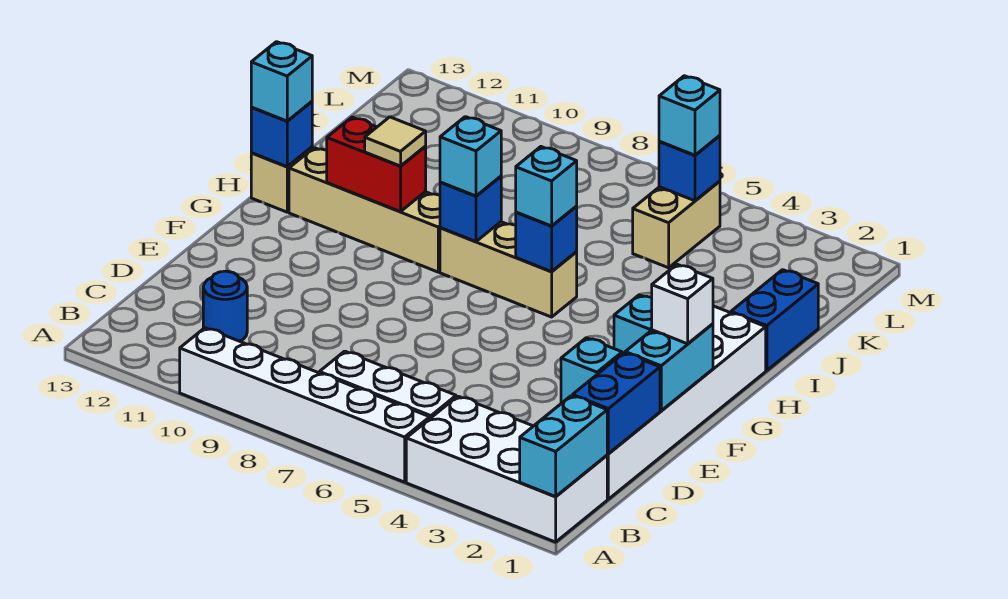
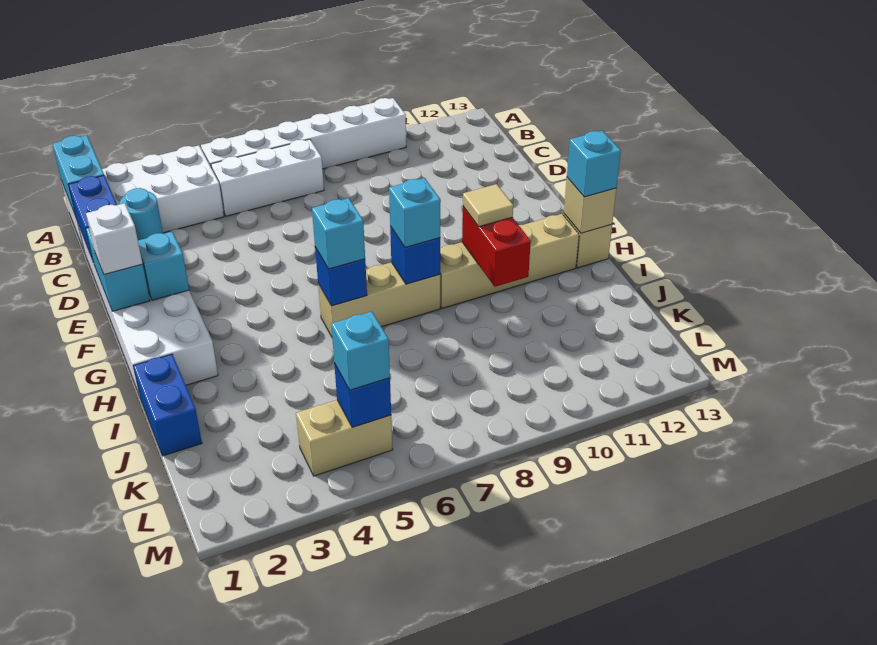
blue round brick C11 level 1 -> none
cyan brick D2 level 2 -> cyan round brick D2 level 2
red brick H10:H11 level 2 -> red brick H10:I10 level 2
blue brick H13 level 2 -> tan brick H13 level 2
tan brick K5:L5 level 1 -> tan brick L4:L5 level 1

